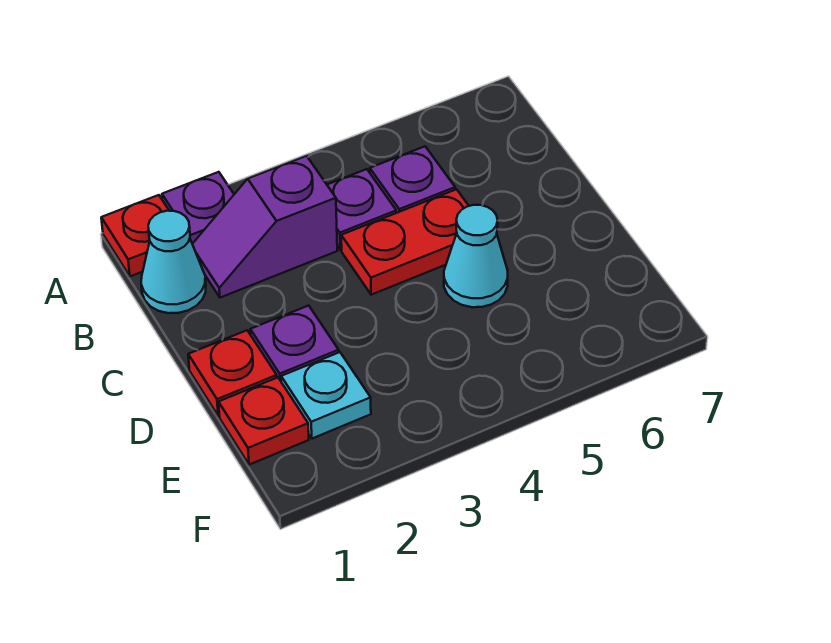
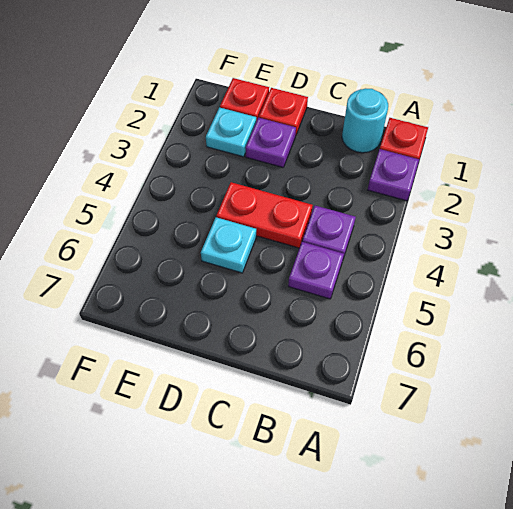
cyan cone B1 level 1 -> cyan round brick B1 level 1
purple slope B2:B3 level 1 top 3 -> none
red plate C4:C5 level 1 -> red plate C4:D4 level 1
cyan cone D5 level 1 -> cyan plate D5 level 1

